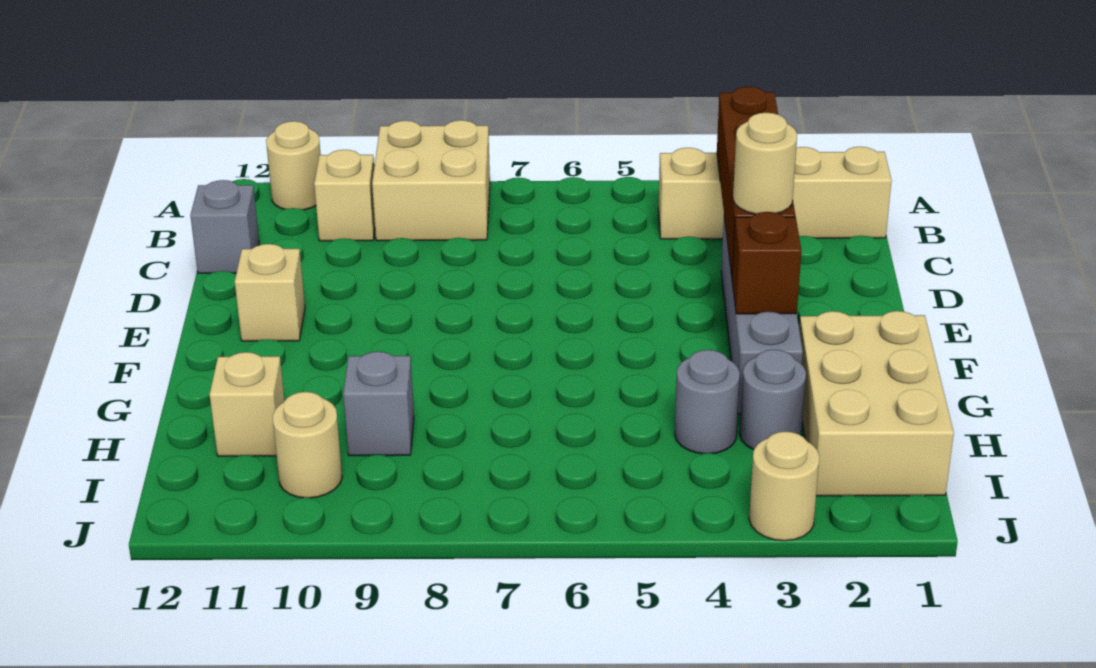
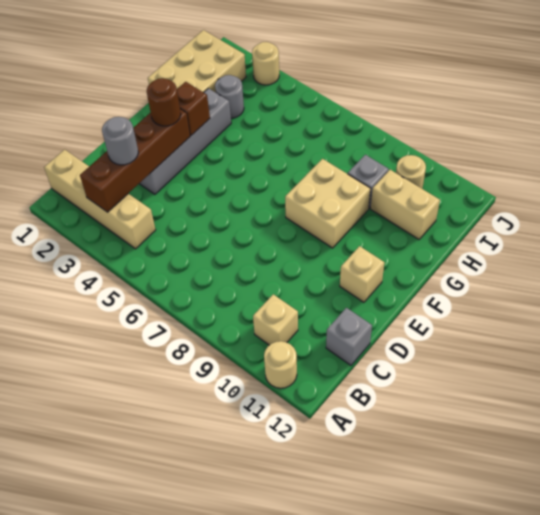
tan brick A8:B9 level 1 -> tan brick F8:G9 level 1
tan round brick E3 level 3 -> brown round brick E3 level 3
grey round brick H4 level 1 -> grey round brick C3 level 3
tan brick H11 level 1 -> tan brick H10:H11 level 1

